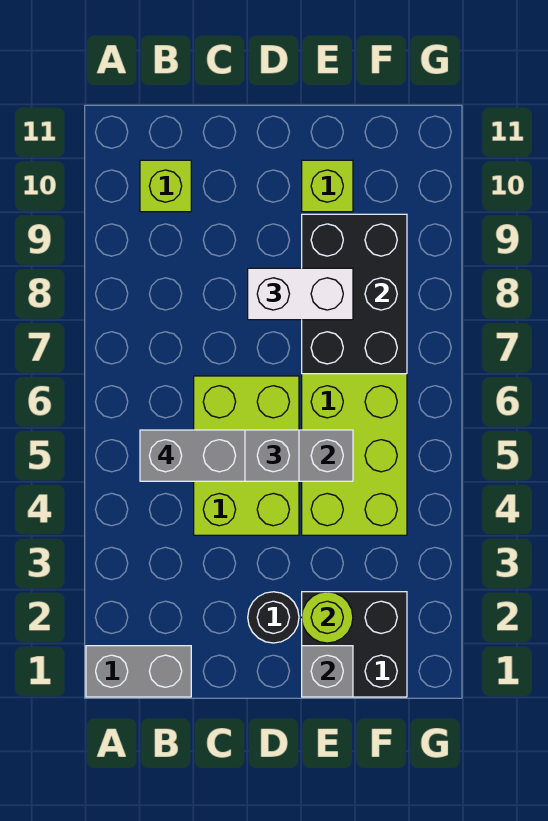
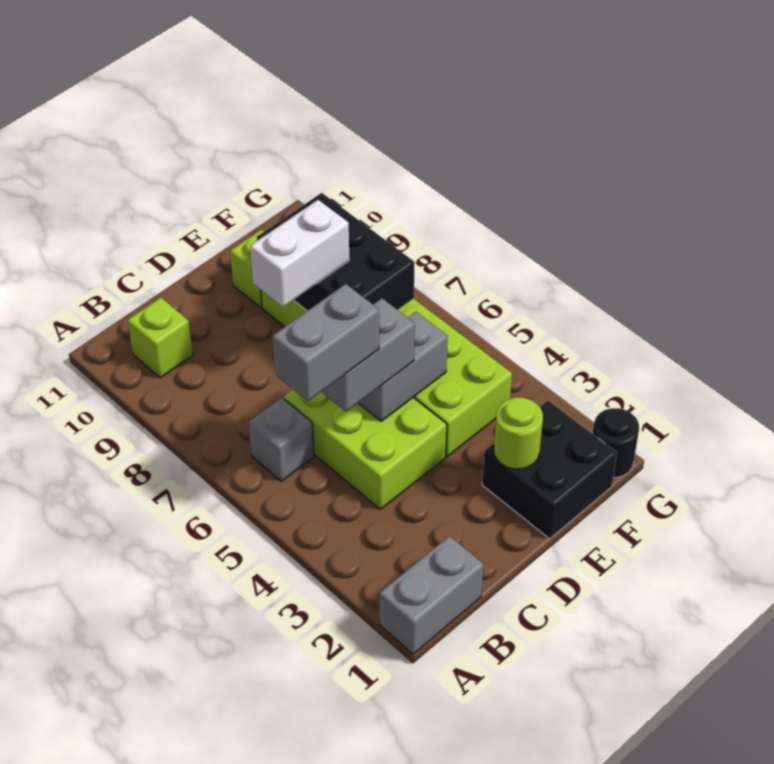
black round brick D2 level 1 -> black round brick G1 level 1
grey brick E1 level 2 -> grey brick B6 level 1

